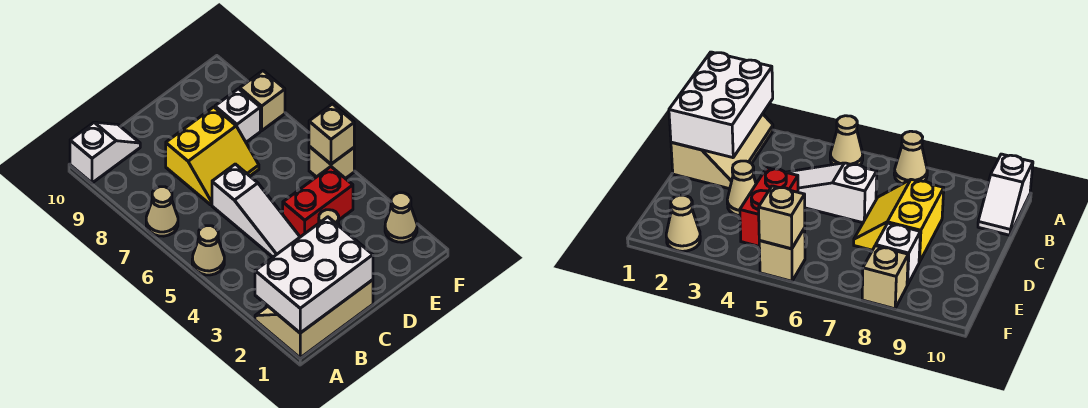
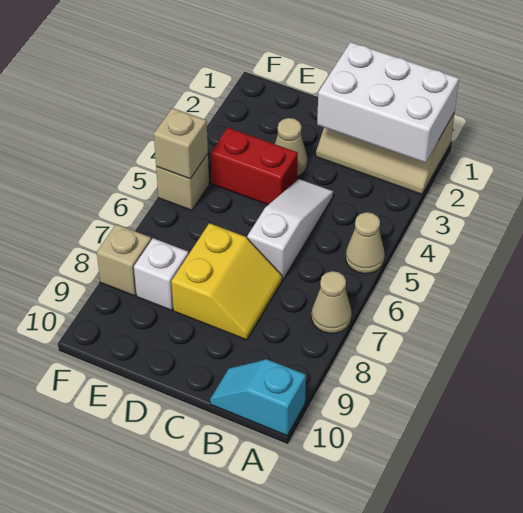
white slope A10:B10 level 1 top A -> cyan slope A10:B10 level 1 top A
yellow slope C7:D8 level 1 top 8 -> yellow slope C7:D8 level 1 top D
tan cone F2 level 1 -> none

